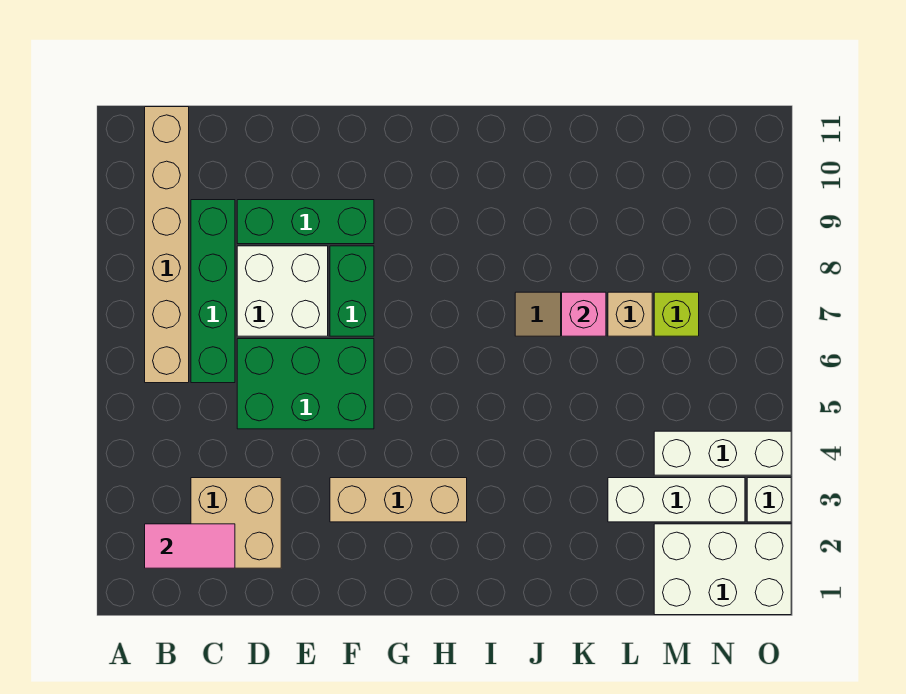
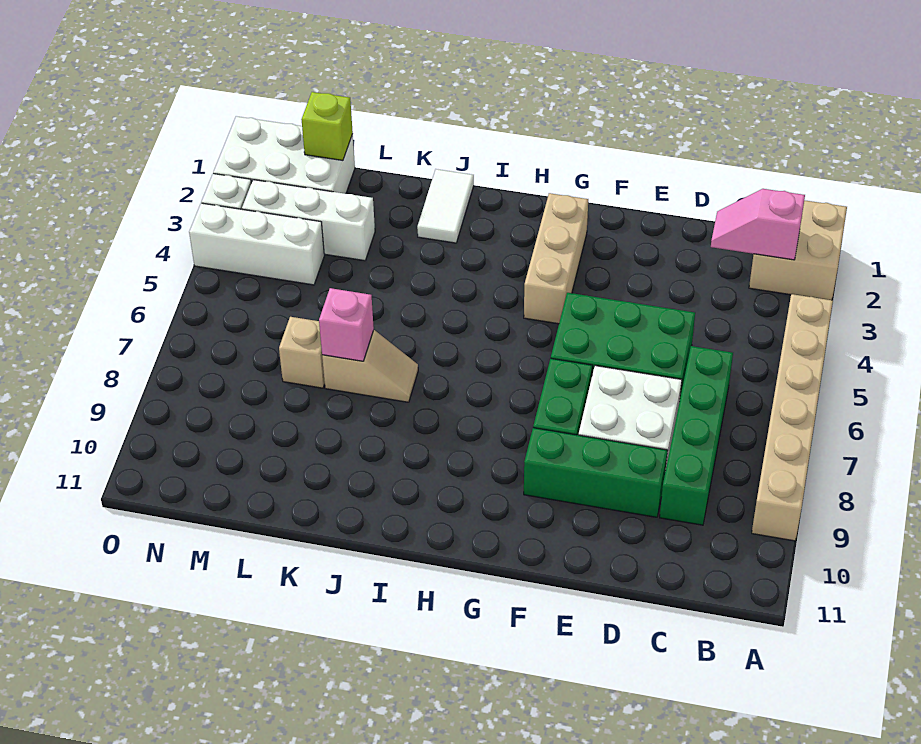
pink tile B2:C2 level 2 -> pink slope B2:C2 level 2 top B
tan brick B6:B11 level 1 -> tan brick A4:A9 level 1
tan brick C2:D3 level 1 -> tan brick A1:B2 level 1
tan brick F3:H3 level 1 -> tan brick G2:G4 level 1
none -> white tile J1:J2 level 1
lime brick M7 level 1 -> lime brick M1 level 2

